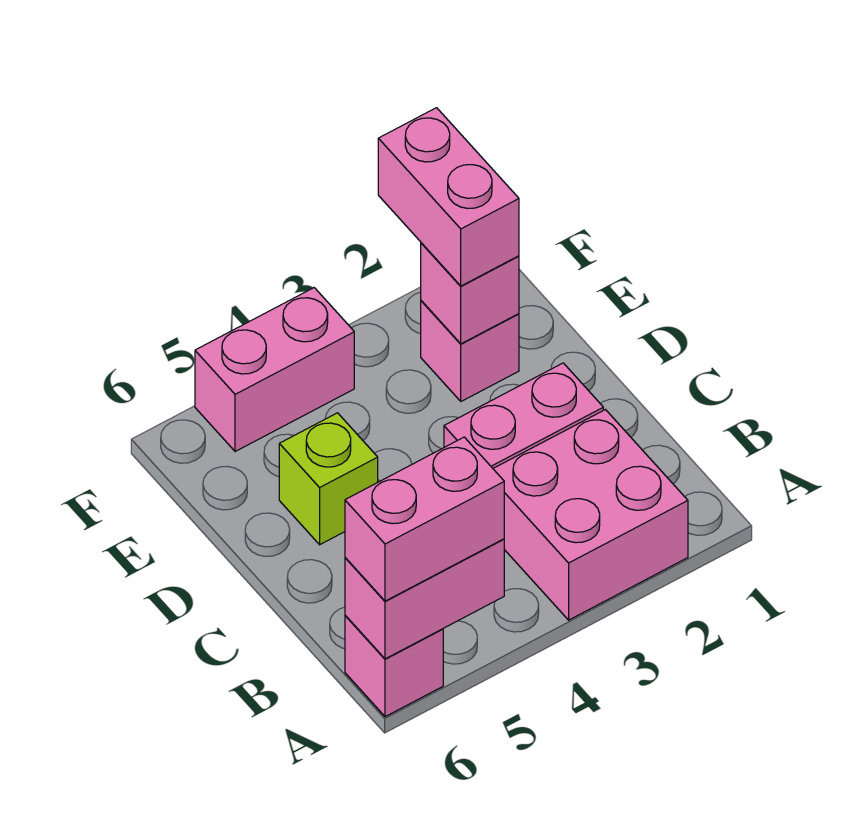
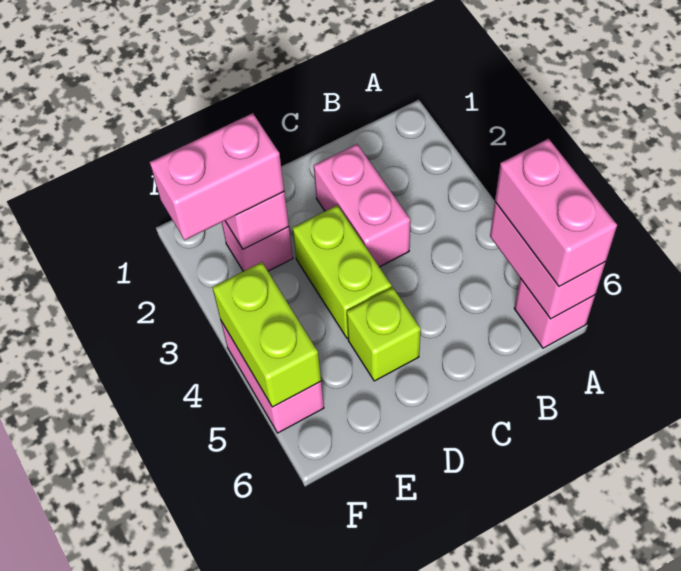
pink brick A2:B3 level 1 -> none
none -> lime brick D3:D4 level 1
none -> lime brick F4:F5 level 2

